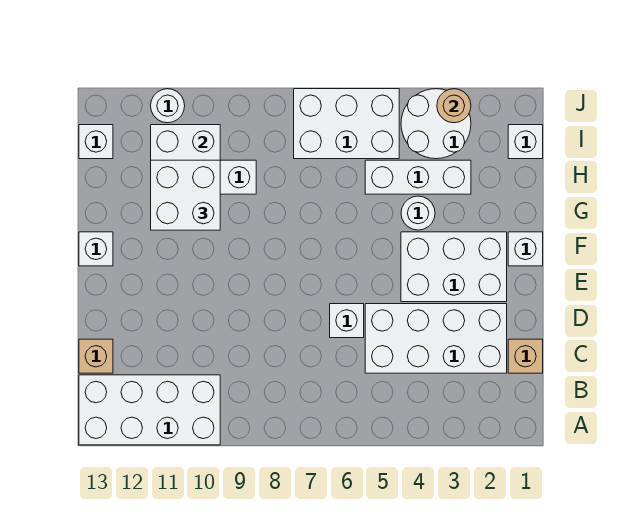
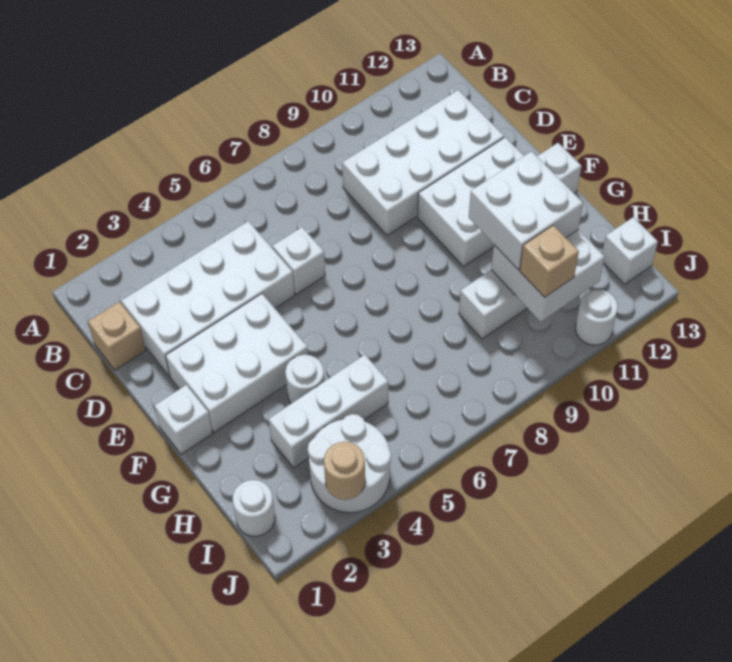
white brick A10:B13 level 1 -> white brick C9:D12 level 1
tan brick C13 level 1 -> tan brick I10 level 3
white brick I1 level 1 -> white round brick I1 level 1
white brick I5:J7 level 1 -> white brick E10:F12 level 1

